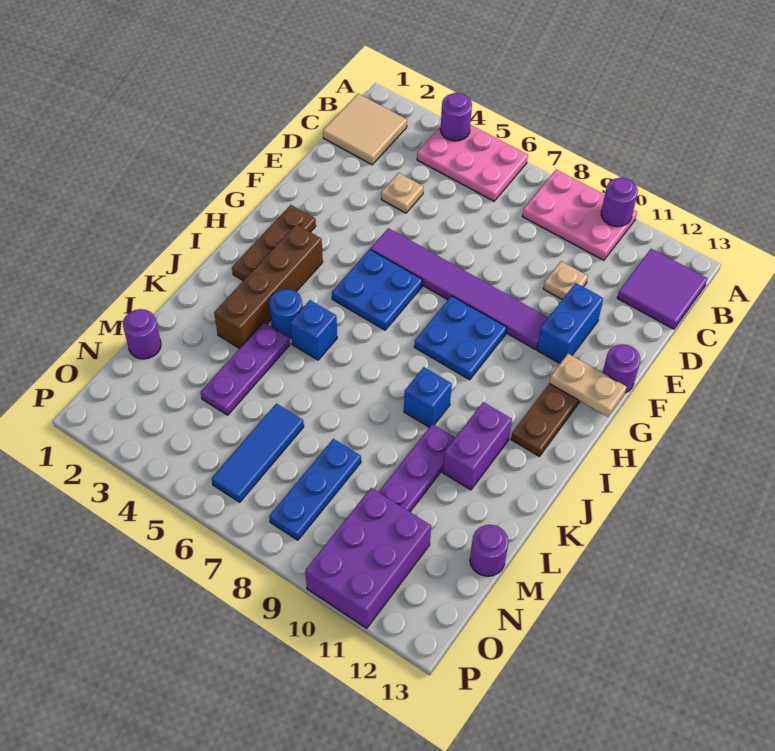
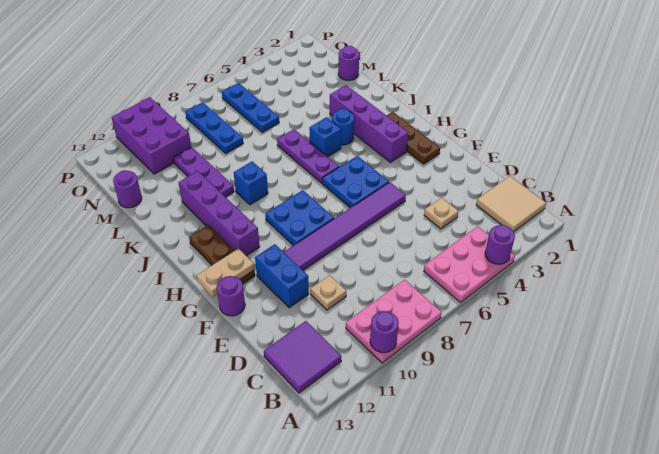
brown brick H3:K3 level 1 -> purple brick H3:K3 level 1
purple brick J11:K11 level 1 -> purple brick H11:K11 level 1
purple plate K4:M4 level 1 -> purple plate I6:K6 level 1
blue tile M6:O6 level 1 -> blue plate M6:O6 level 1

